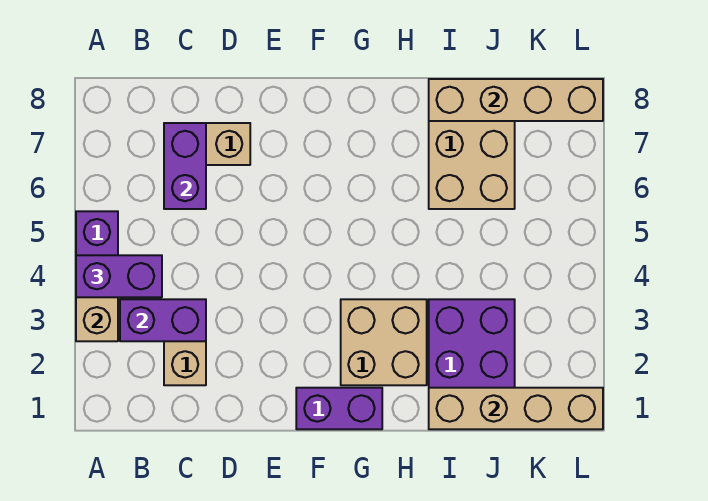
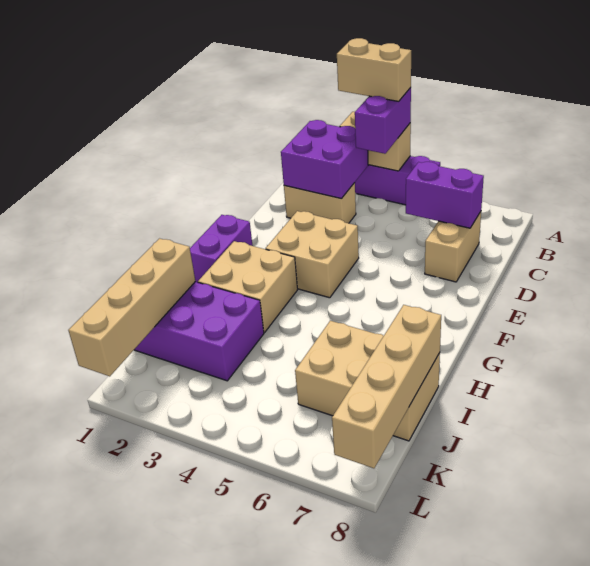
none -> tan brick A3:A4 level 4
purple brick B3:C3 level 2 -> purple brick B2:C3 level 2
none -> tan brick E3:F4 level 1

